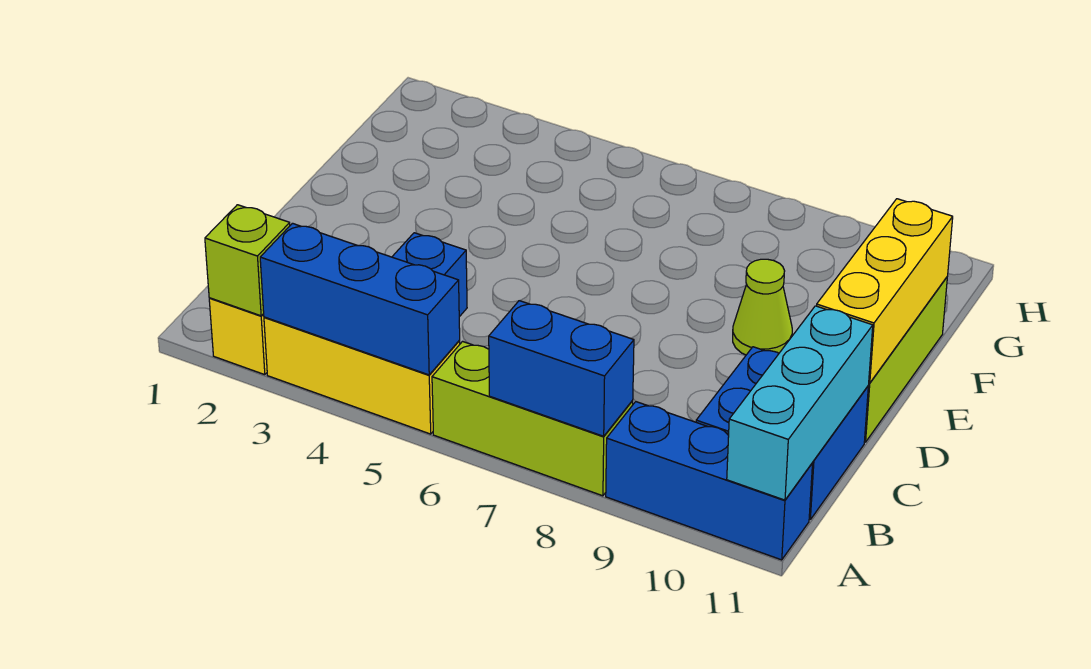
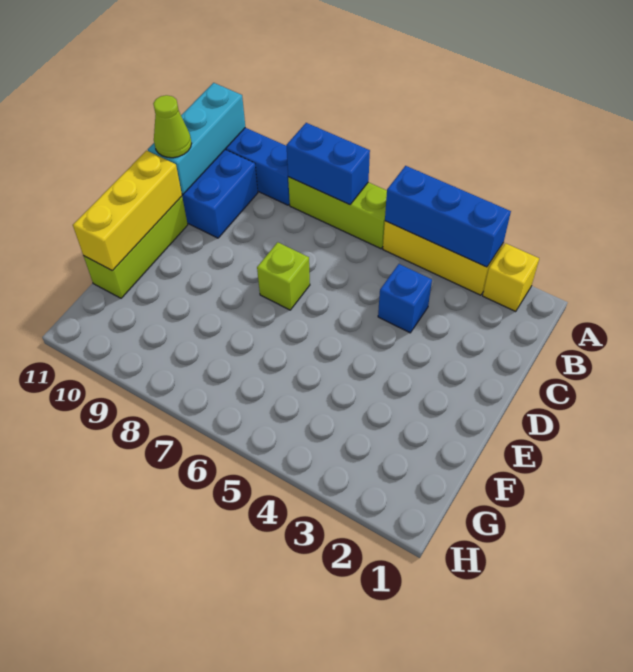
lime brick A2 level 2 -> lime brick D7 level 1
lime cone E9 level 1 -> lime cone C11 level 3

